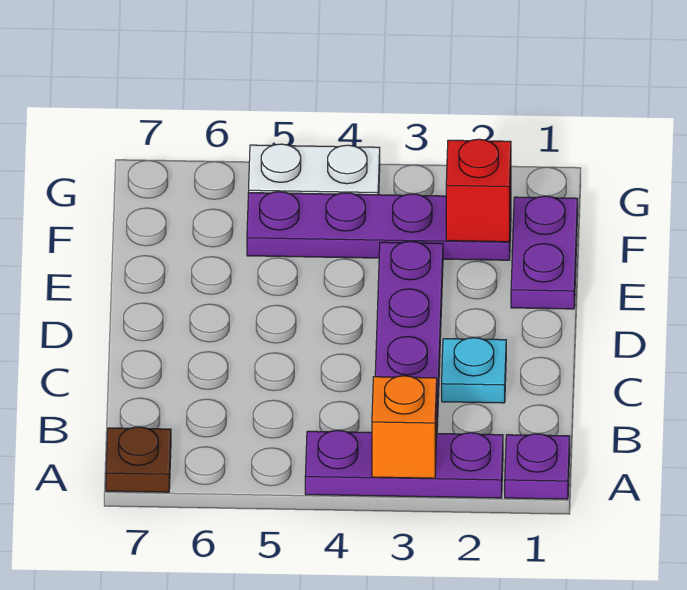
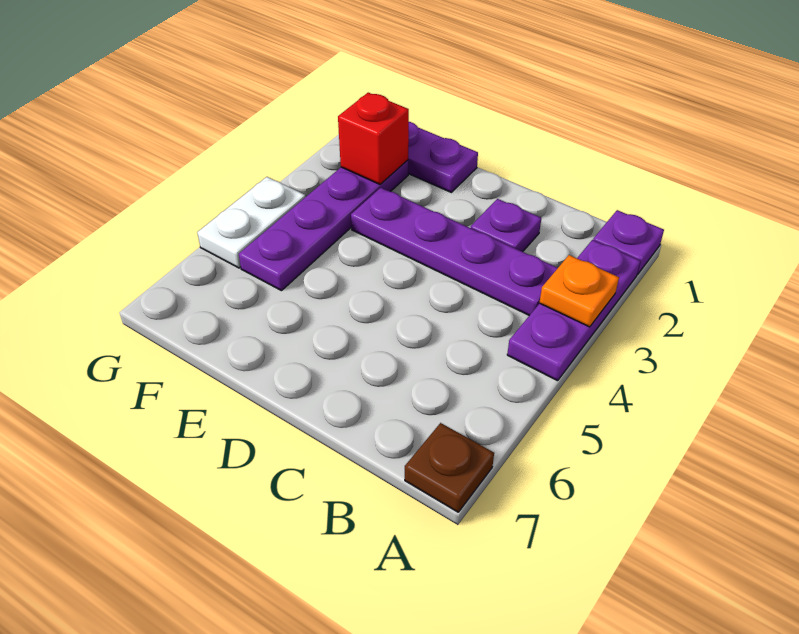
orange brick A3 level 2 -> orange plate A3 level 2
cyan plate C2 level 1 -> purple plate C2 level 1

